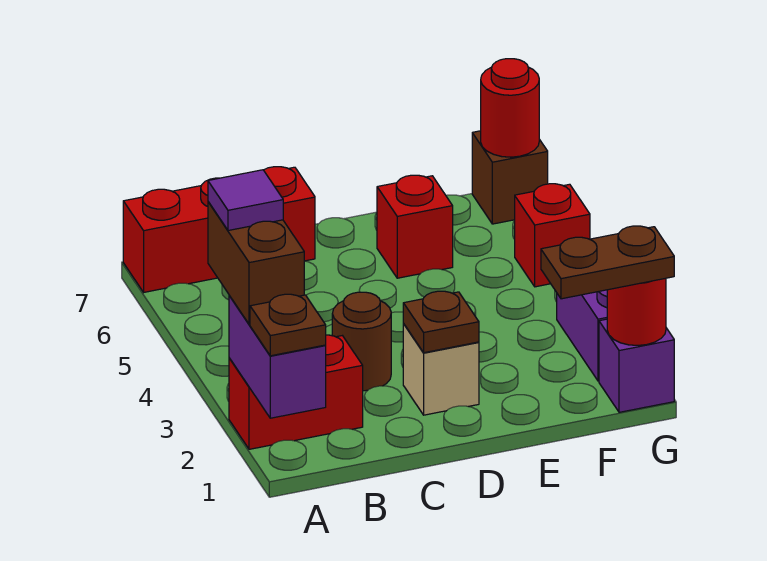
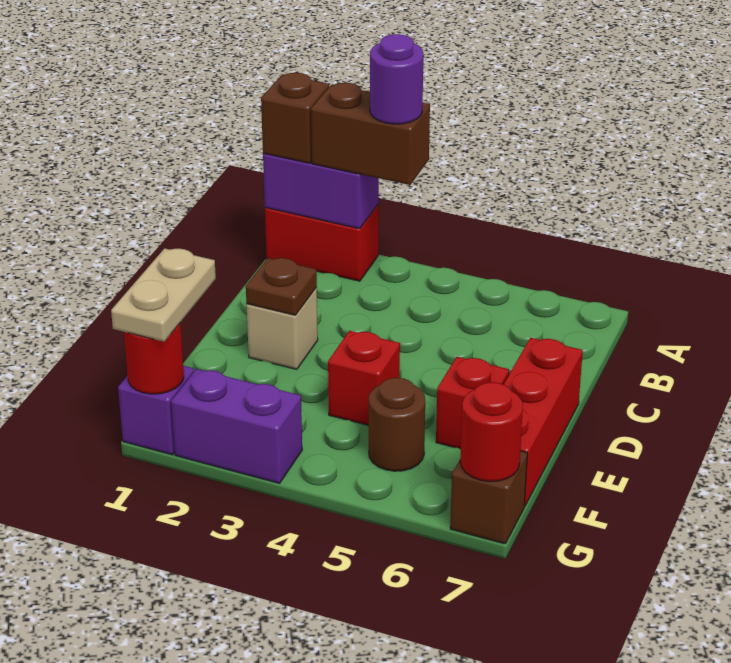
brown plate A1 level 3 -> brown brick A1 level 3
red brick A2:B2 level 1 -> red brick A1:A2 level 1
purple tile A3 level 4 -> purple round brick A3 level 4
red brick A7:C7 level 1 -> red brick D7:F7 level 1
brown round brick C3 level 1 -> brown round brick F5 level 1
brown plate F1:G1 level 3 -> tan plate F1:G1 level 3
red brick G5 level 1 -> red brick E4 level 1

